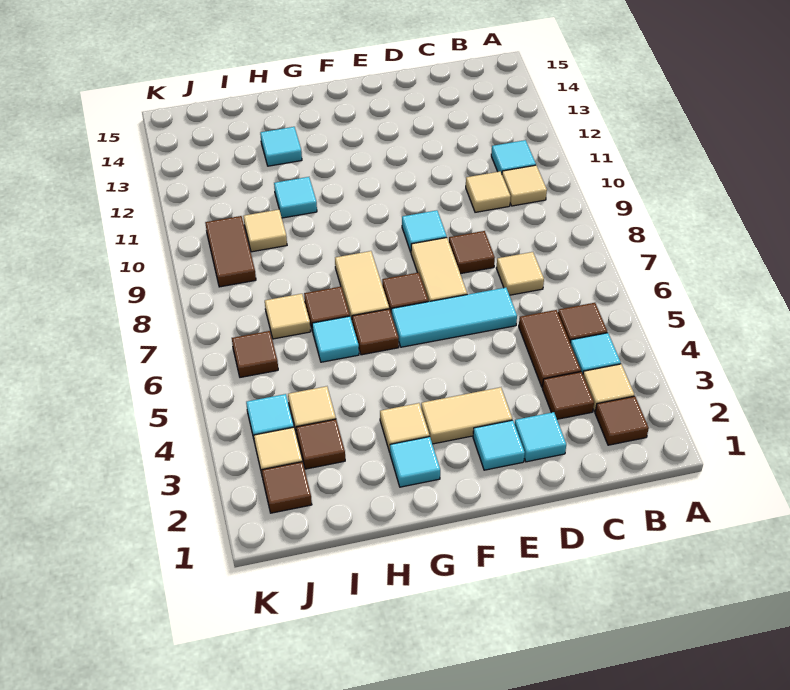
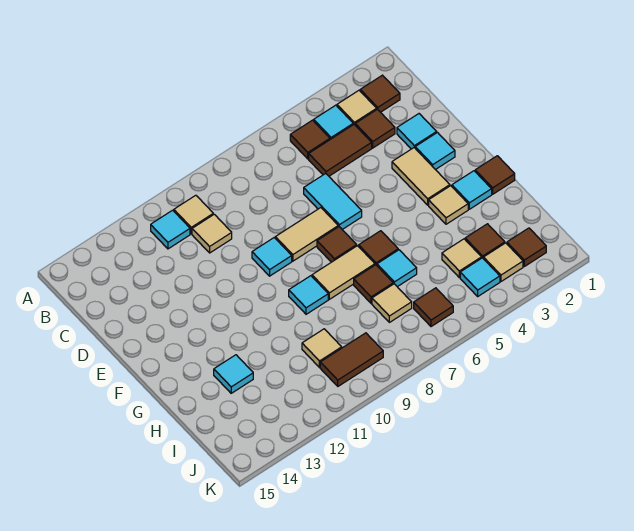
tan tile C7 level 1 -> none
cyan tile D6:F6 level 1 -> cyan tile D6:E6 level 1
brown tile D8 level 1 -> brown tile G1 level 1
cyan tile H11 level 1 -> cyan tile G9 level 1

